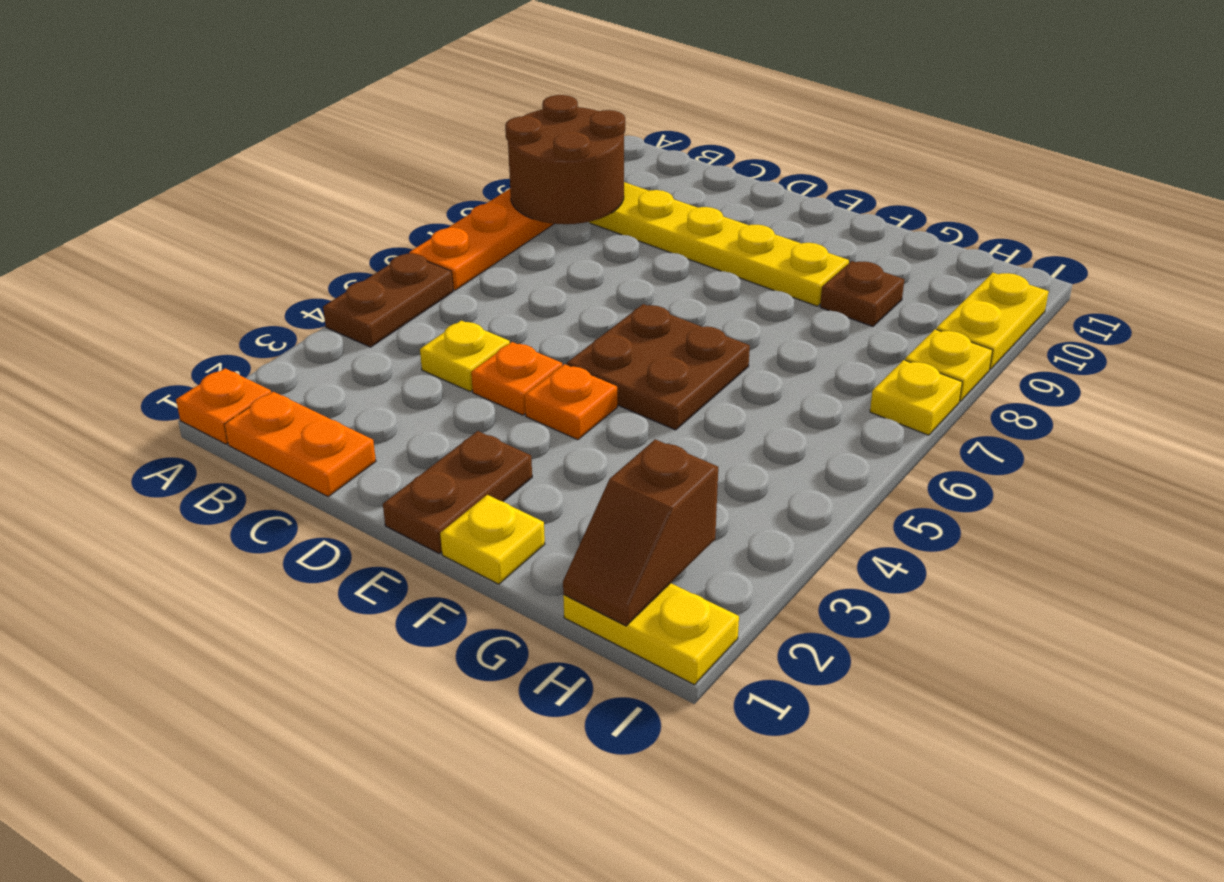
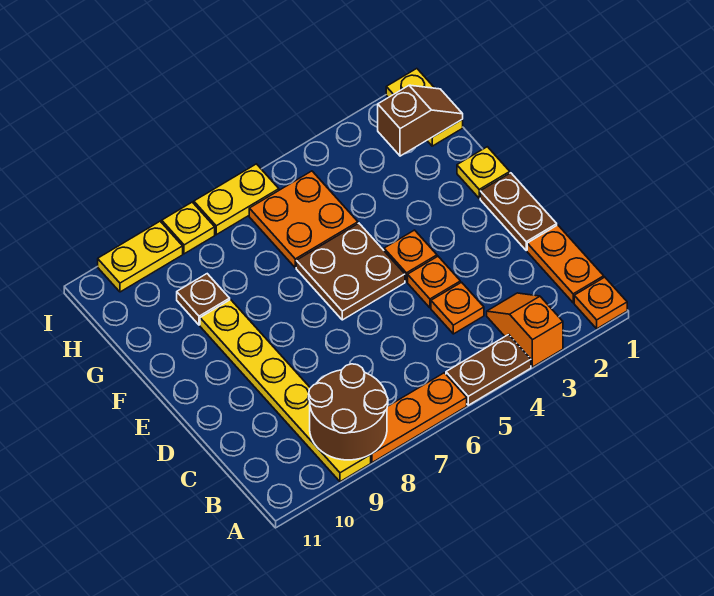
none -> orange slope A3:B3 level 1 top A
yellow plate C4 level 1 -> orange plate C4 level 1
brown plate E1:E2 level 1 -> brown plate D1:E1 level 1
none -> orange plate G5:H6 level 1
yellow plate I7 level 1 -> yellow plate I6:I7 level 1

